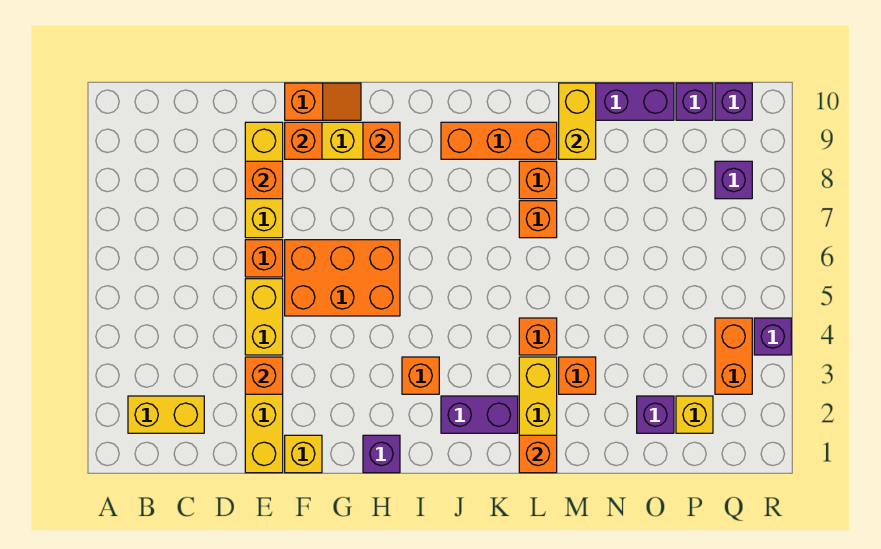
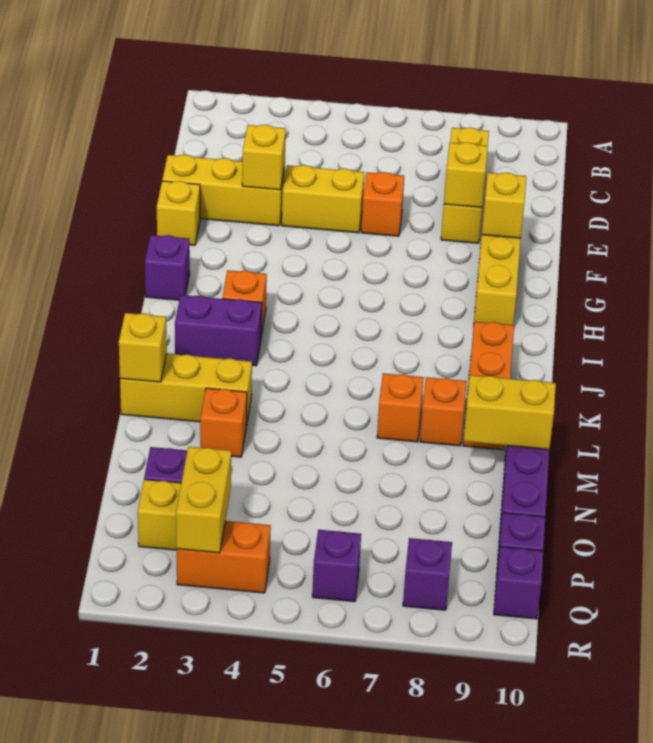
yellow brick B2:C2 level 1 -> yellow brick P3:Q3 level 2
orange brick E3 level 2 -> yellow brick E3 level 2
yellow brick E7:E9 level 1 -> yellow brick C8:E8 level 1
orange brick E8 level 2 -> yellow brick E8 level 2
orange brick F5:H6 level 1 -> none
orange brick F9 level 2 -> yellow brick F9 level 2
orange slope F10:G10 level 1 top F -> none
orange brick H9 level 2 -> none
purple brick J2:K2 level 1 -> purple brick J2:J3 level 1
orange brick L1 level 2 -> yellow brick L1 level 2
orange brick L4 level 1 -> none
purple brick R4 level 1 -> purple brick Q6 level 1

